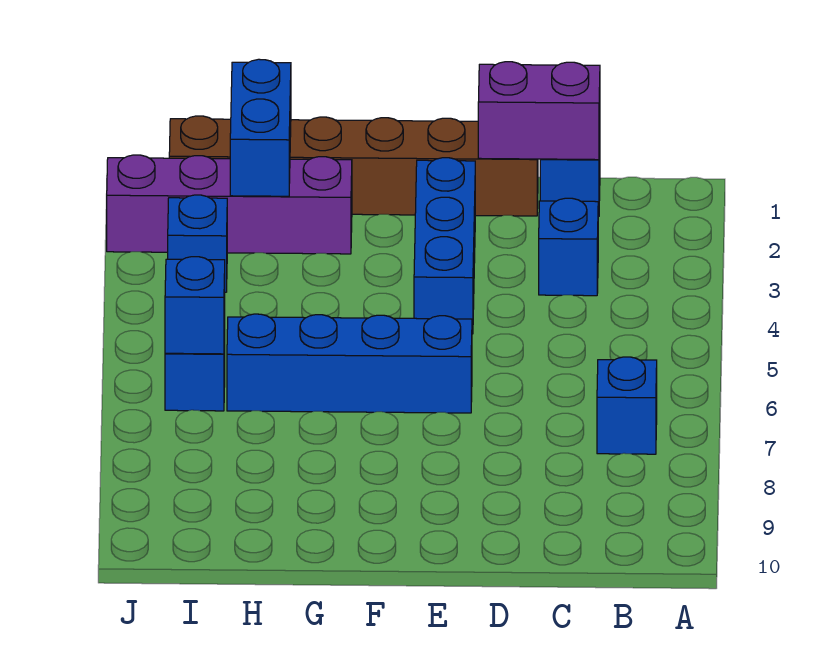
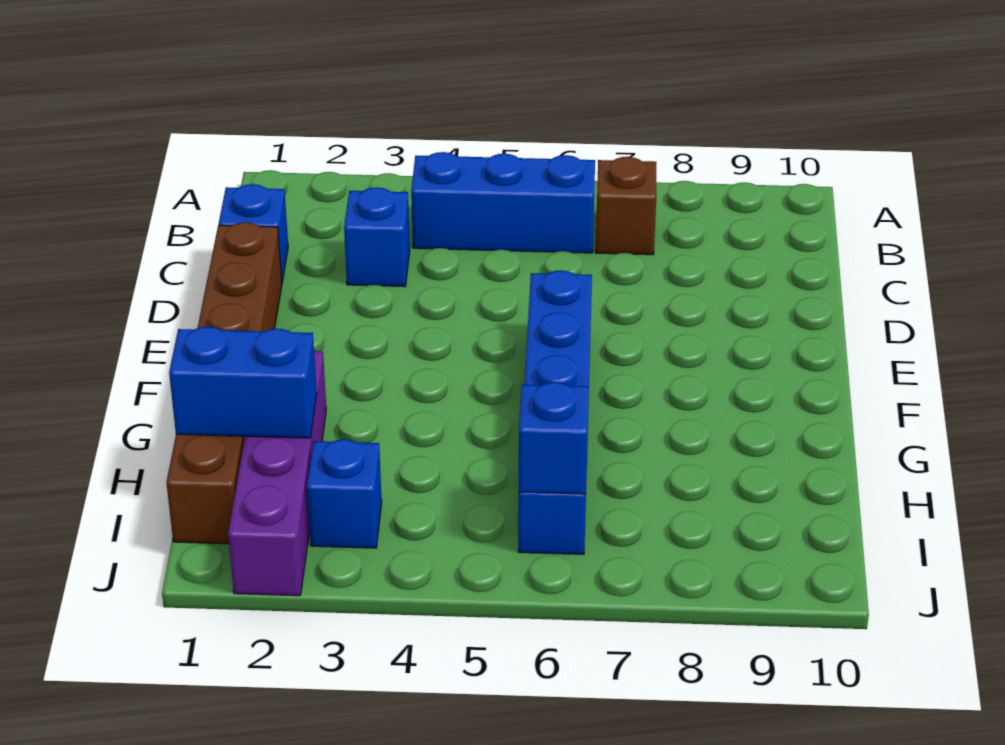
blue brick B7 level 1 -> brown brick B7 level 1
purple brick C1:D1 level 2 -> none
blue brick E2:E4 level 1 -> blue brick B4:B6 level 1

